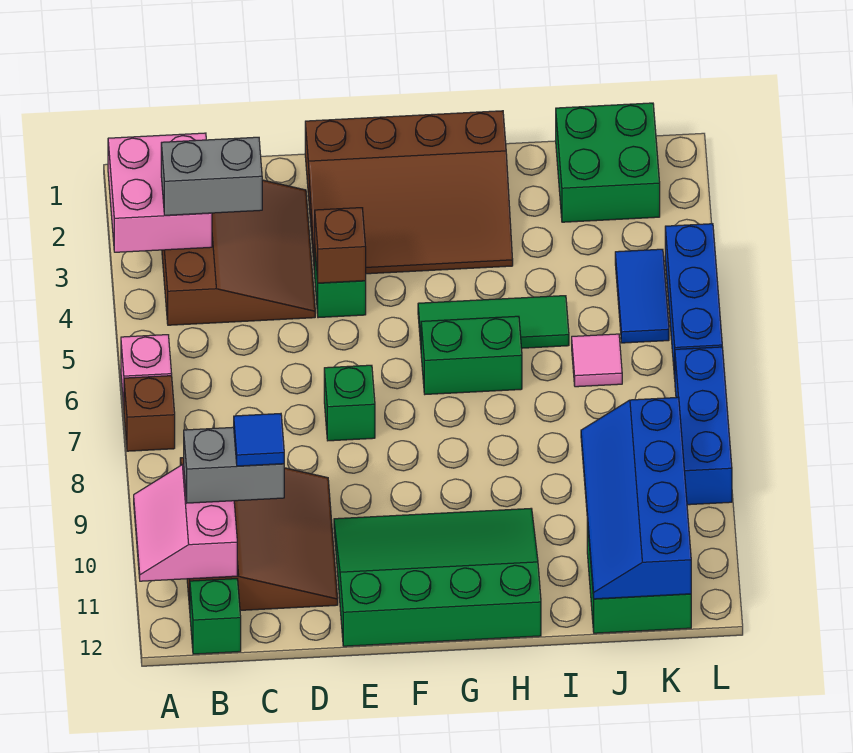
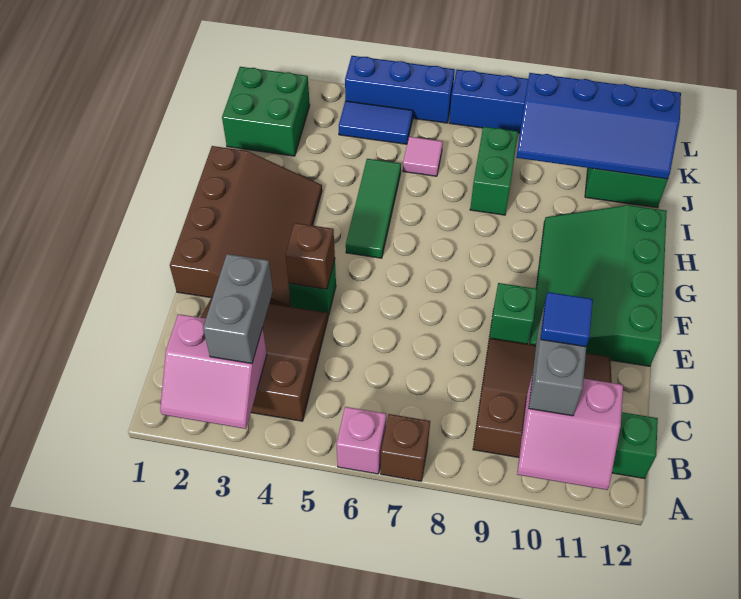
pink brick A2:B3 level 2 -> pink slope A2:B3 level 2 top B
green brick E7 level 1 -> green brick E9 level 1
green brick G6:H6 level 1 -> green brick I8:J8 level 1

